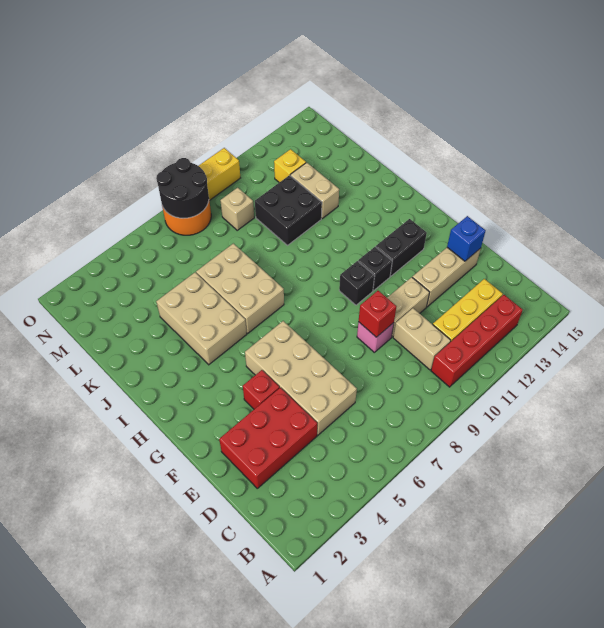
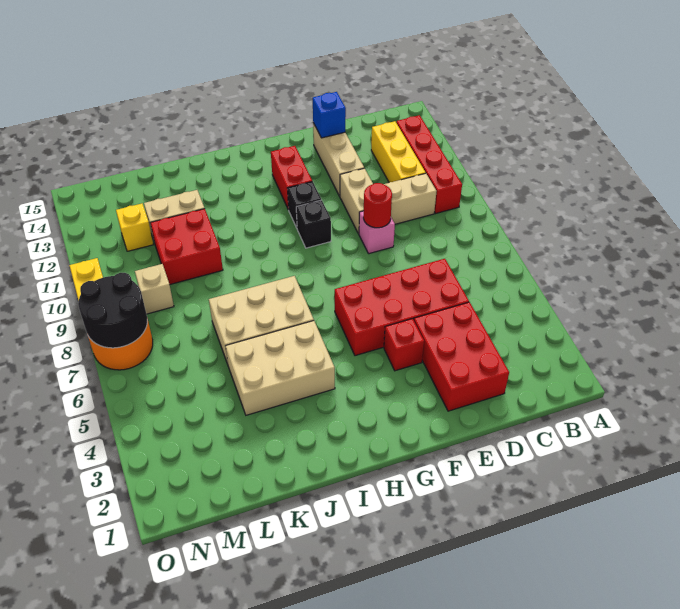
tan brick D5:G6 level 1 -> red brick D5:G6 level 1
red brick E9 level 2 -> red round brick E9 level 2
black brick G12:G13 level 1 -> red brick G12:G13 level 1
black brick K10:L11 level 1 -> red brick K10:L11 level 1

